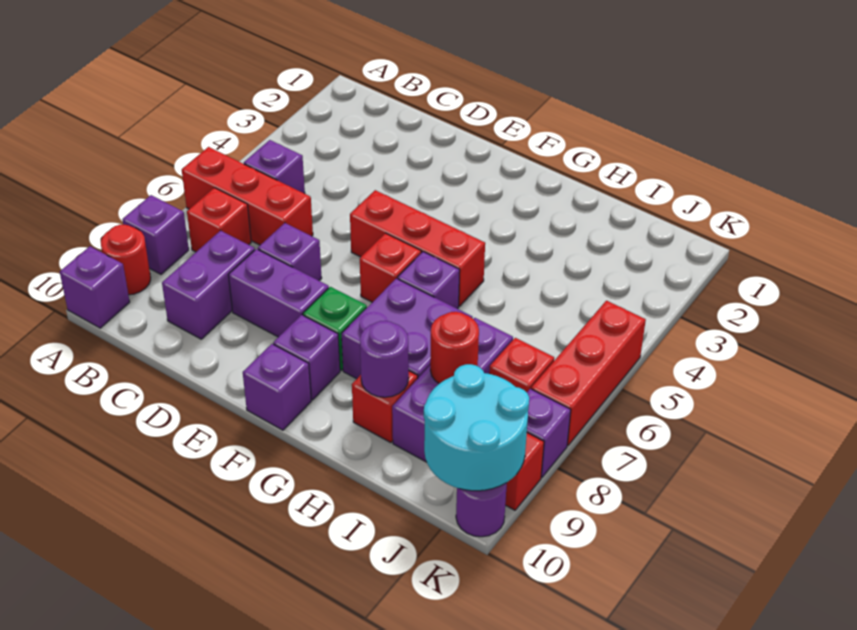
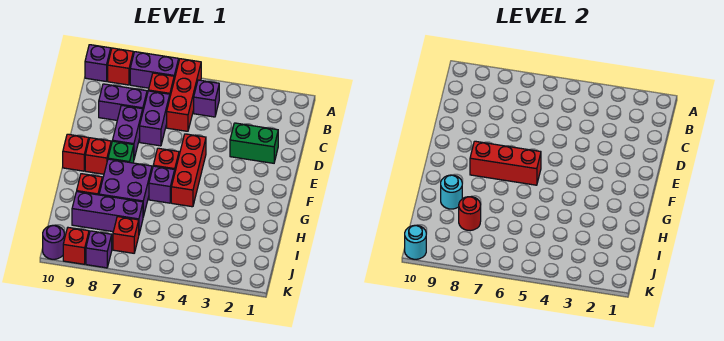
purple brick A8 level 1 -> purple brick A7:A8 level 1
red round brick A9 level 1 -> red brick A9 level 1
none -> green brick D2:D3 level 1
purple brick D7 level 1 -> purple brick C7:D7 level 1
purple brick F9 level 1 -> red brick F9 level 1
purple brick F10 level 1 -> red brick F10 level 1
purple round brick H9 level 2 -> cyan round brick H9 level 2
cyan round brick J9:K10 level 2 -> cyan round brick K10 level 2
red brick K5:K7 level 1 -> red brick F6:F8 level 2

